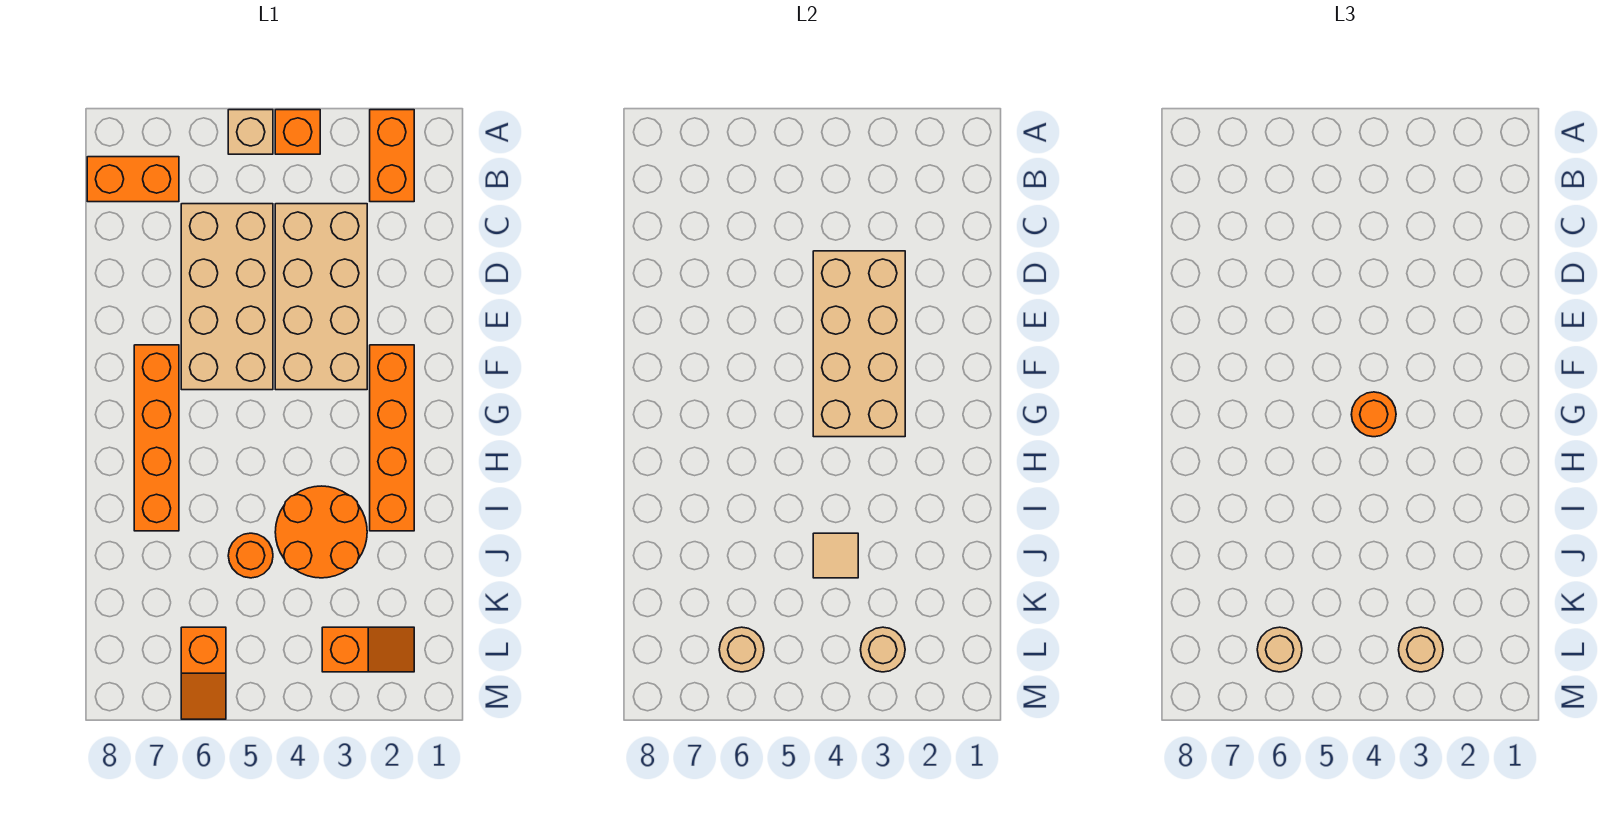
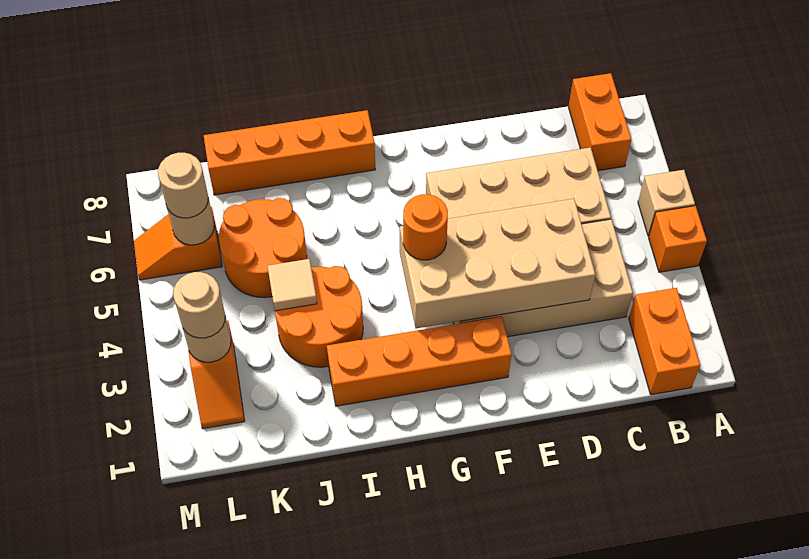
orange brick A2:B2 level 1 -> orange brick B1:B2 level 1
orange brick F7:I7 level 1 -> orange brick H8:K8 level 1
orange round brick J5 level 1 -> orange round brick J5:K6 level 1

